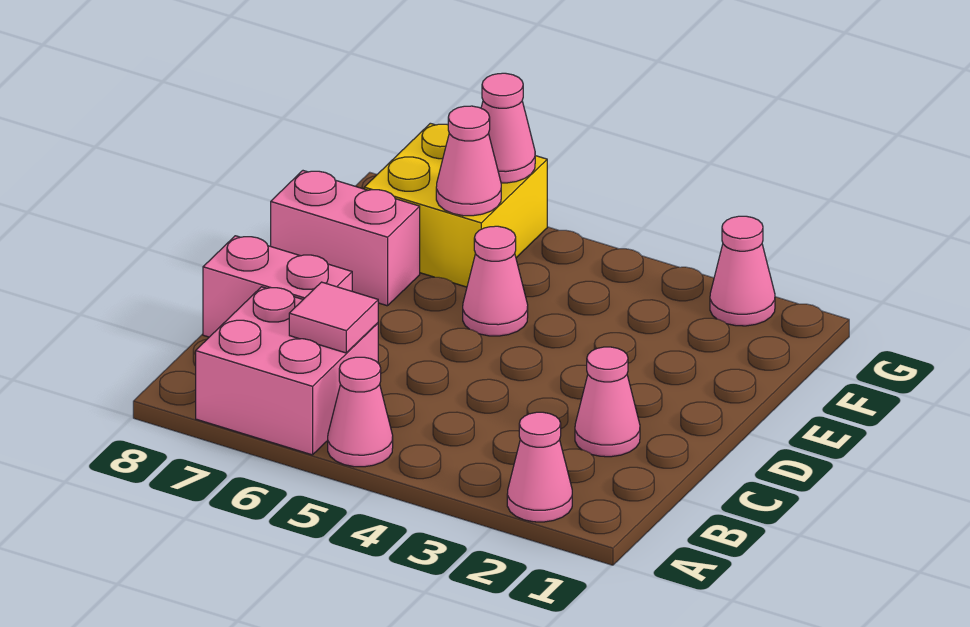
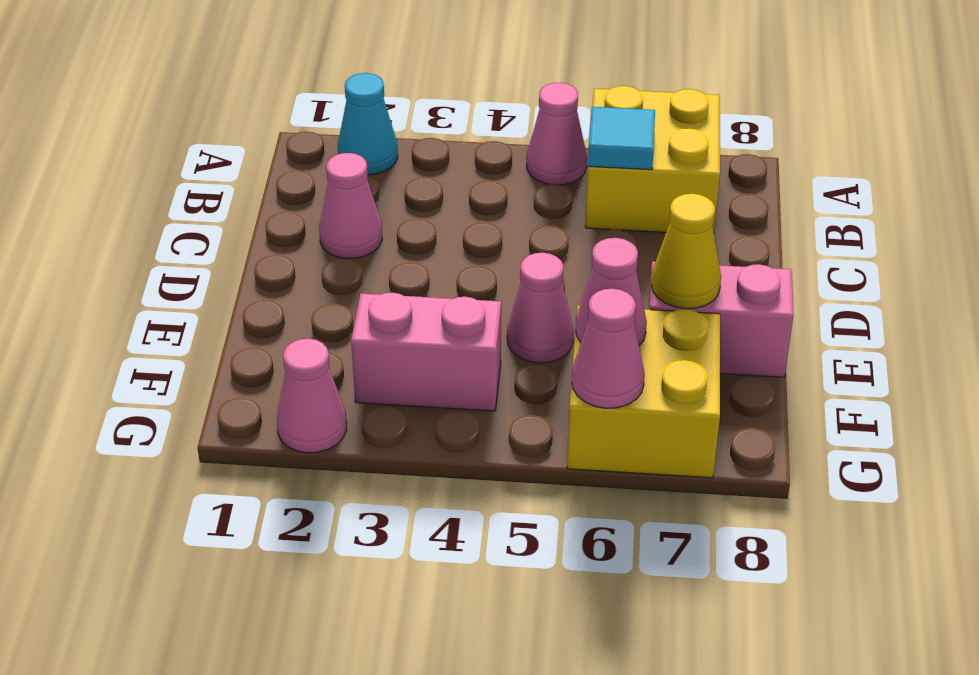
pink cone A2 level 1 -> cyan cone A2 level 1
pink brick A6:B7 level 1 -> yellow brick A6:B7 level 1
pink tile B6 level 2 -> cyan tile B6 level 2
pink brick C7:C8 level 1 -> pink brick F3:F4 level 1
none -> yellow cone E7 level 2

